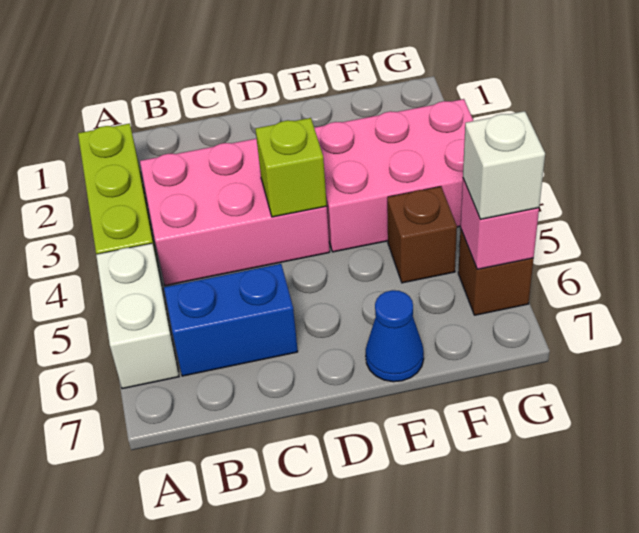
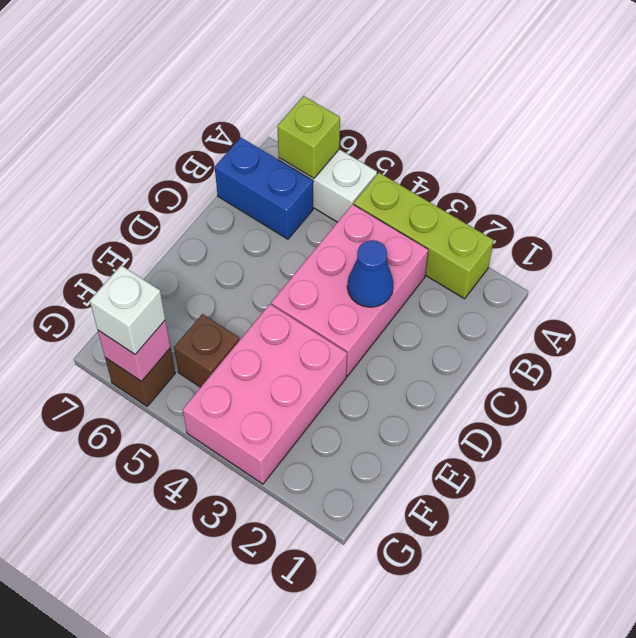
blue brick B6:C6 level 1 -> blue brick B6:B7 level 1
lime brick D4 level 2 -> lime brick A6 level 2
blue cone E7 level 1 -> blue cone C3 level 2

